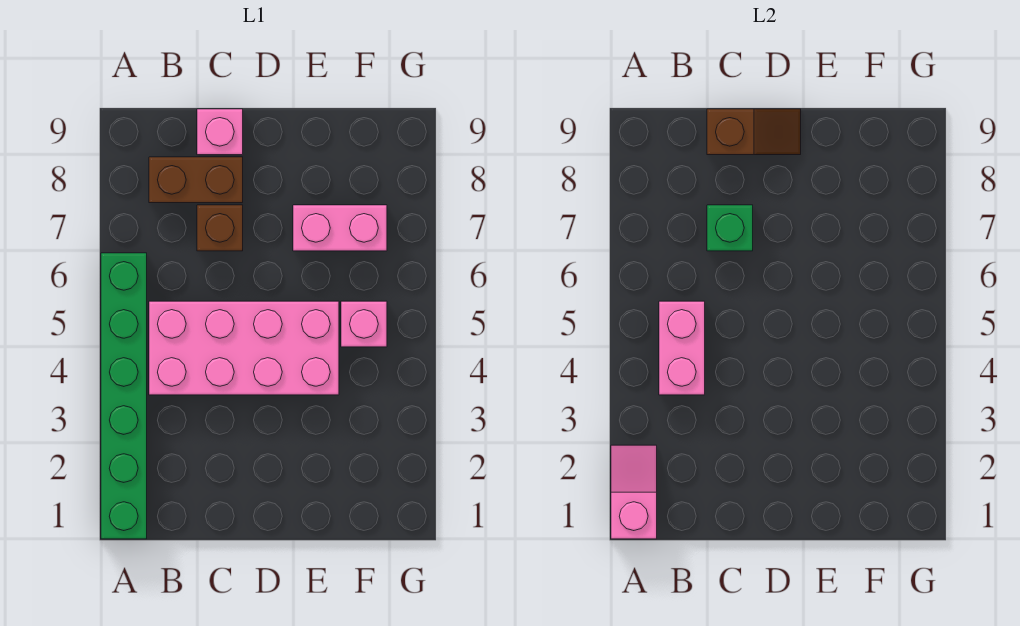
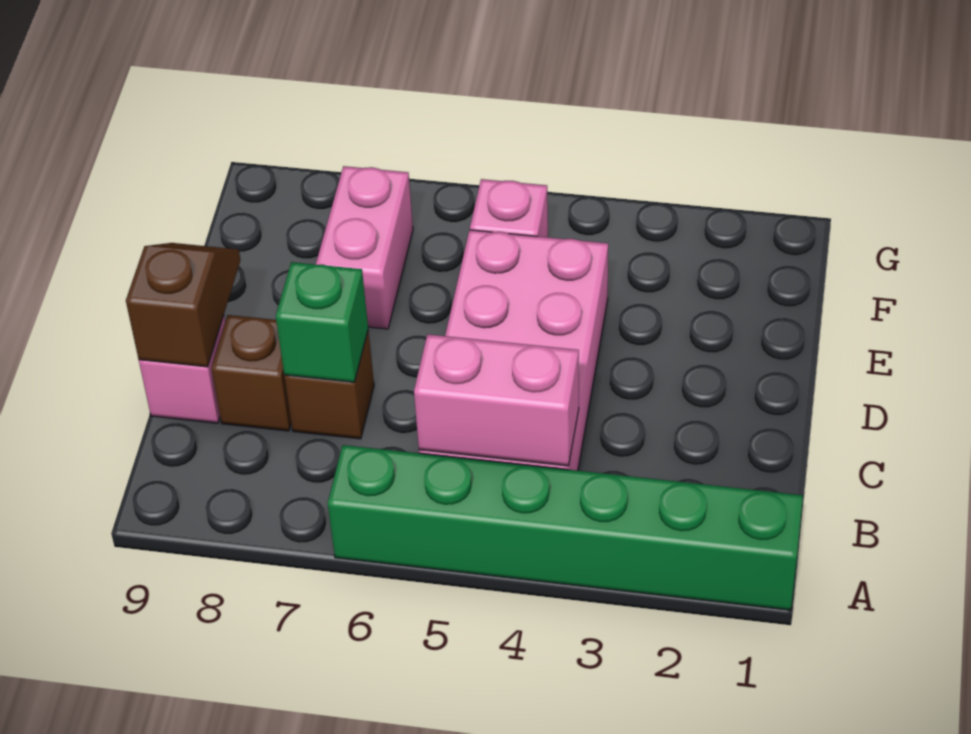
pink slope A1:A2 level 2 top 1 -> none
brown brick B8:C8 level 1 -> brown brick C8 level 1

